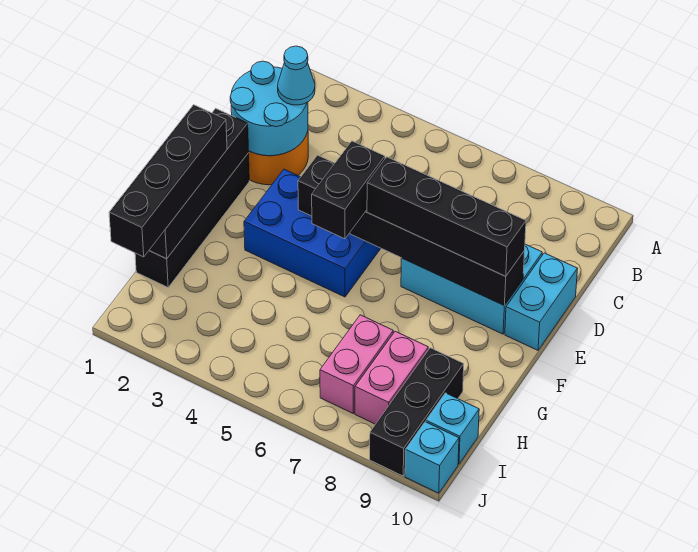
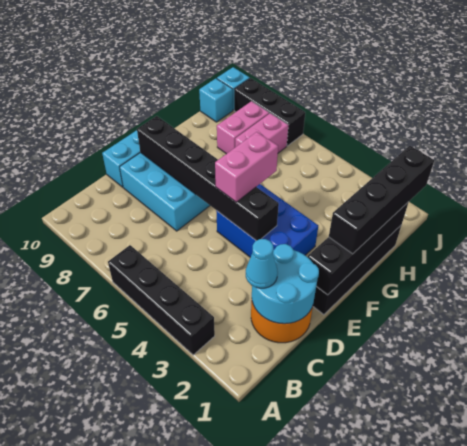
black brick E5:F5 level 3 -> pink brick E5:F5 level 3
black brick E6:E9 level 3 -> black brick A3:A6 level 1
black brick H9:J9 level 1 -> black brick J7:J9 level 1

